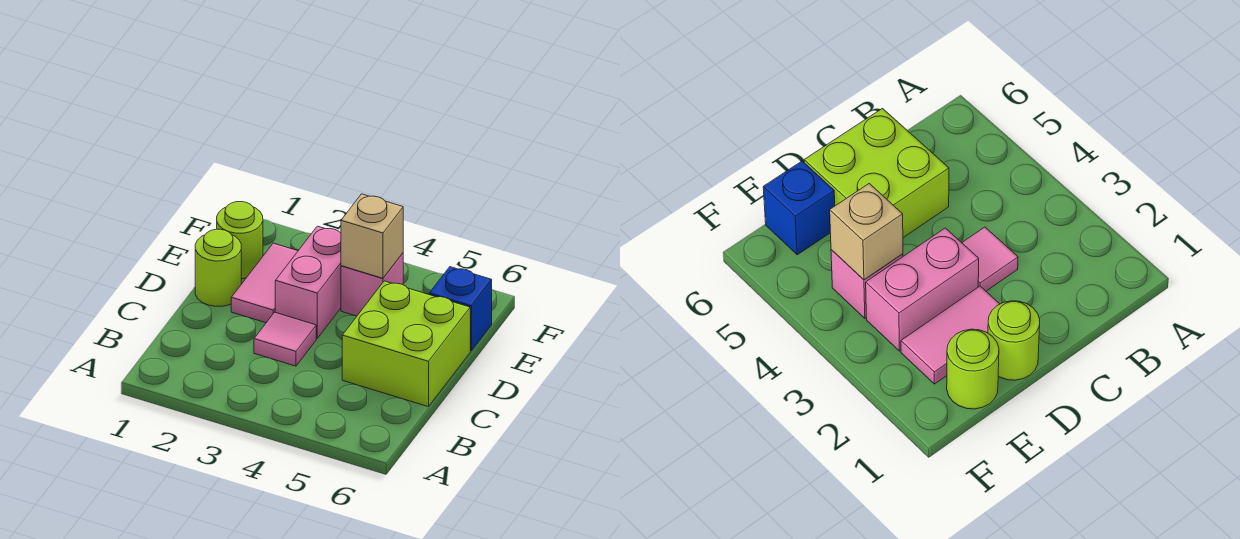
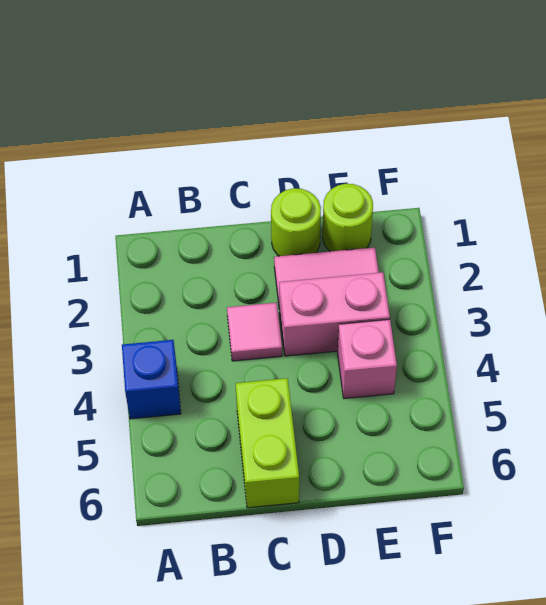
lime brick C5:D6 level 1 -> lime brick C5:C6 level 1
tan brick E4 level 2 -> none
blue brick E6 level 1 -> blue brick A4 level 1

